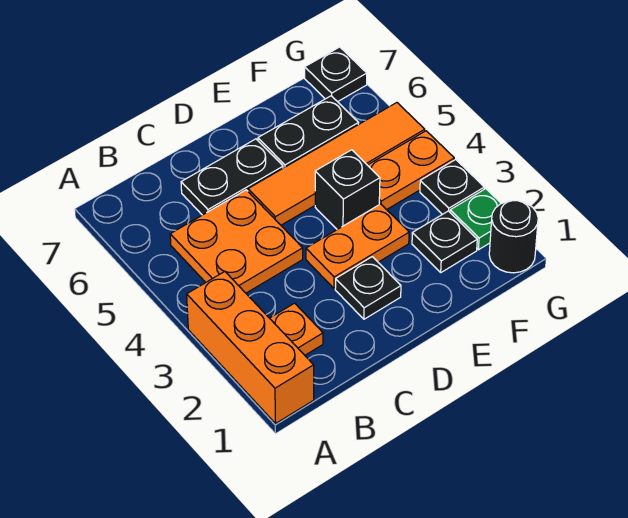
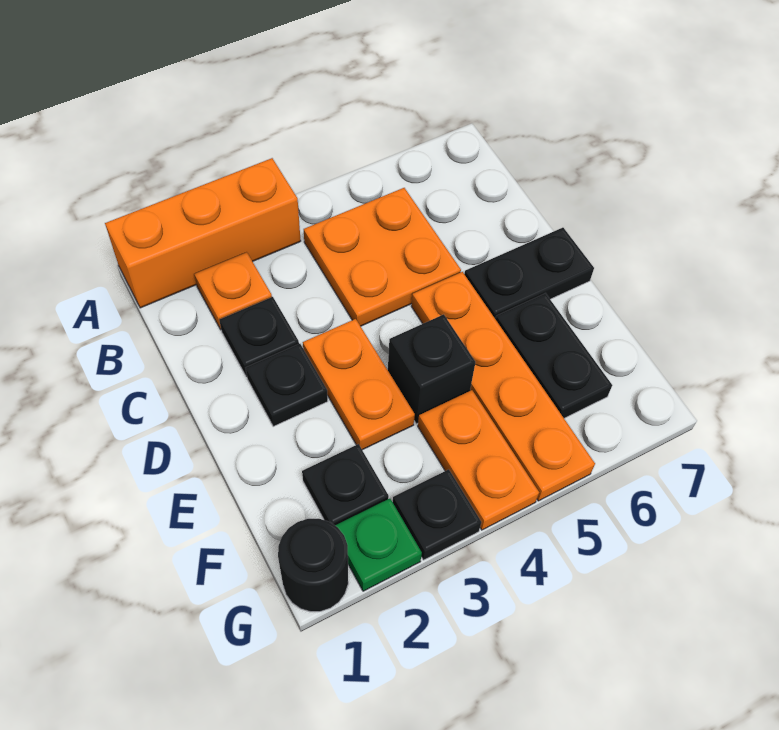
black plate C6:D6 level 1 -> black plate D6:D7 level 1
orange tile D5:G5 level 1 -> orange plate D5:G5 level 1
black plate G7 level 1 -> black plate C2 level 1

